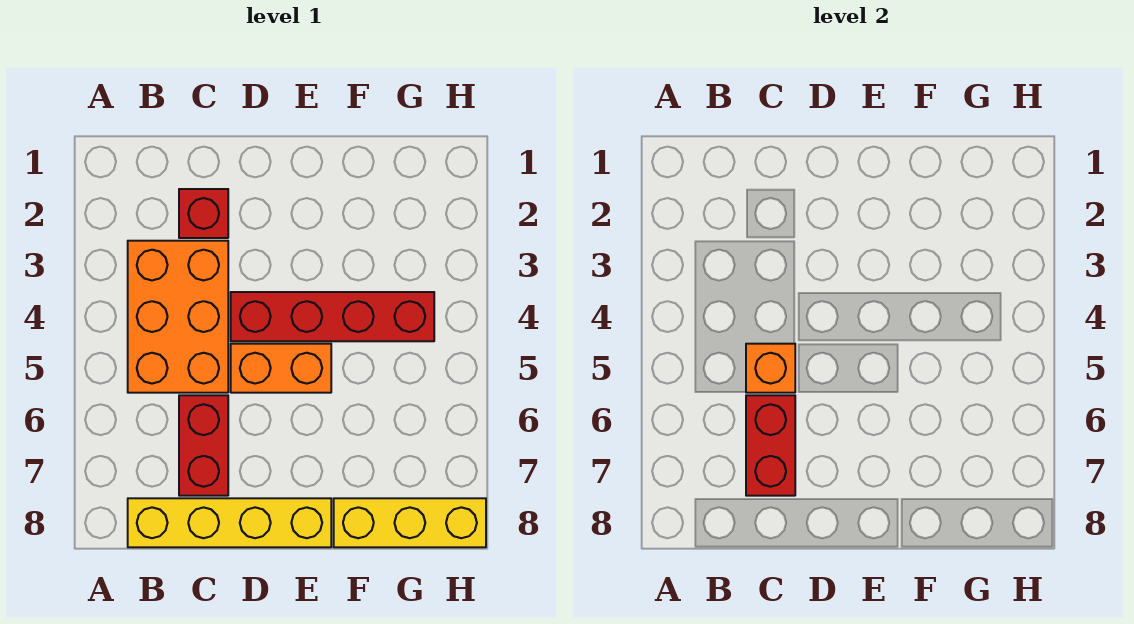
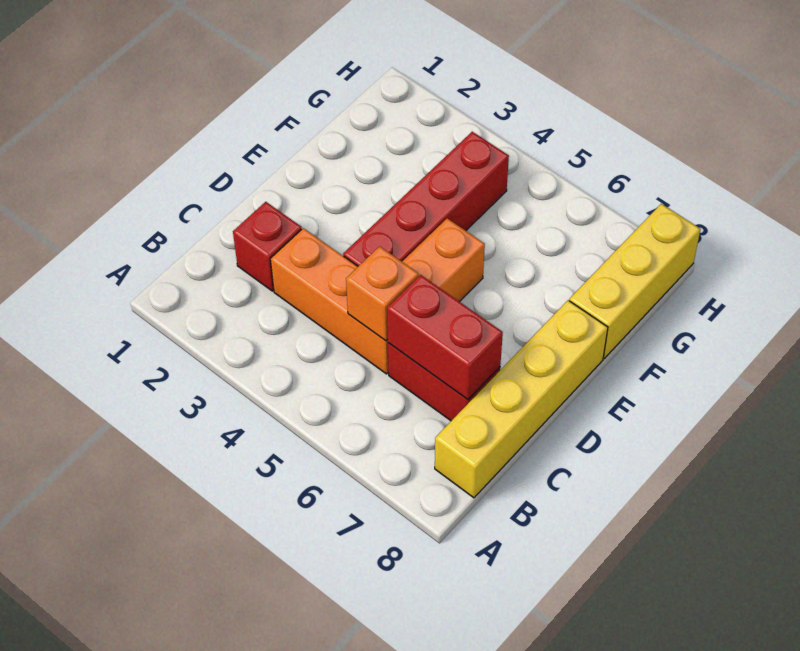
orange brick B3:C5 level 1 -> orange brick C3:C5 level 1

